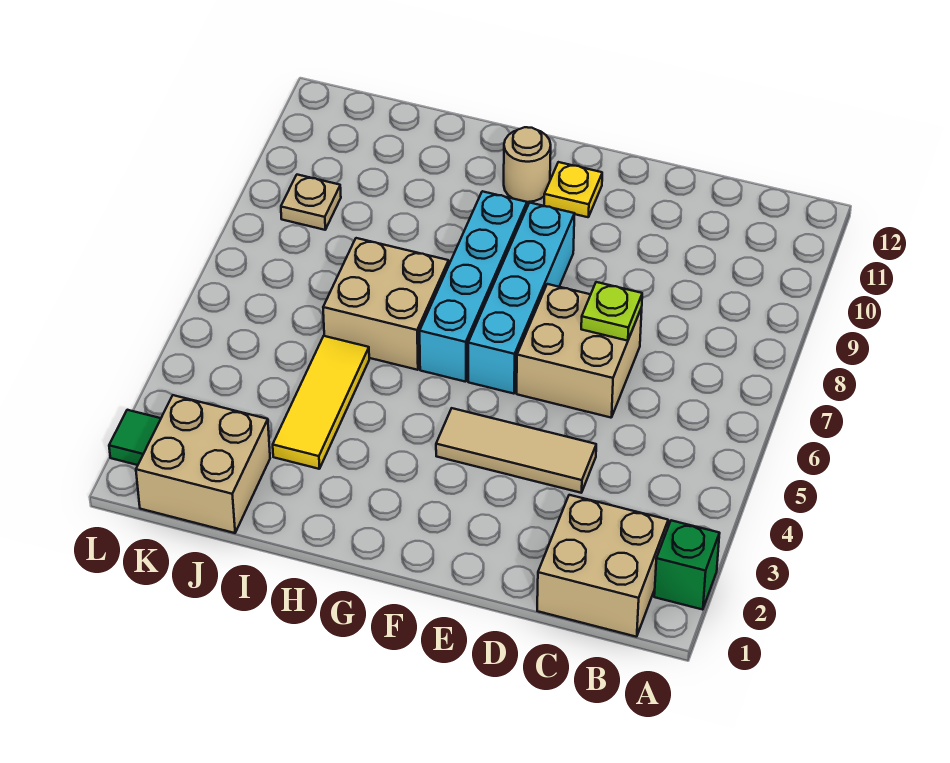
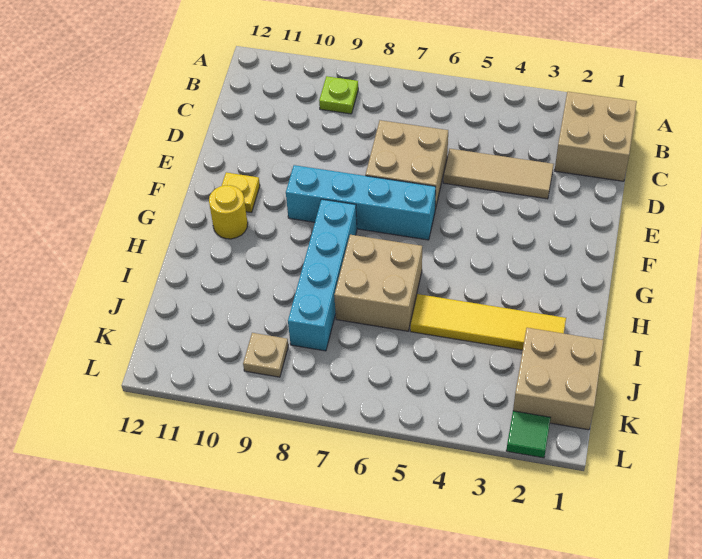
green brick A2 level 1 -> none
tan tile D4:F4 level 1 -> tan tile D3:D5 level 1
lime plate D7 level 2 -> lime plate B9 level 1
cyan brick G6:G9 level 1 -> cyan brick G8:J8 level 1
tan round brick G11 level 1 -> yellow round brick G11 level 1
yellow tile I3:I5 level 1 -> yellow tile I2:I5 level 1

